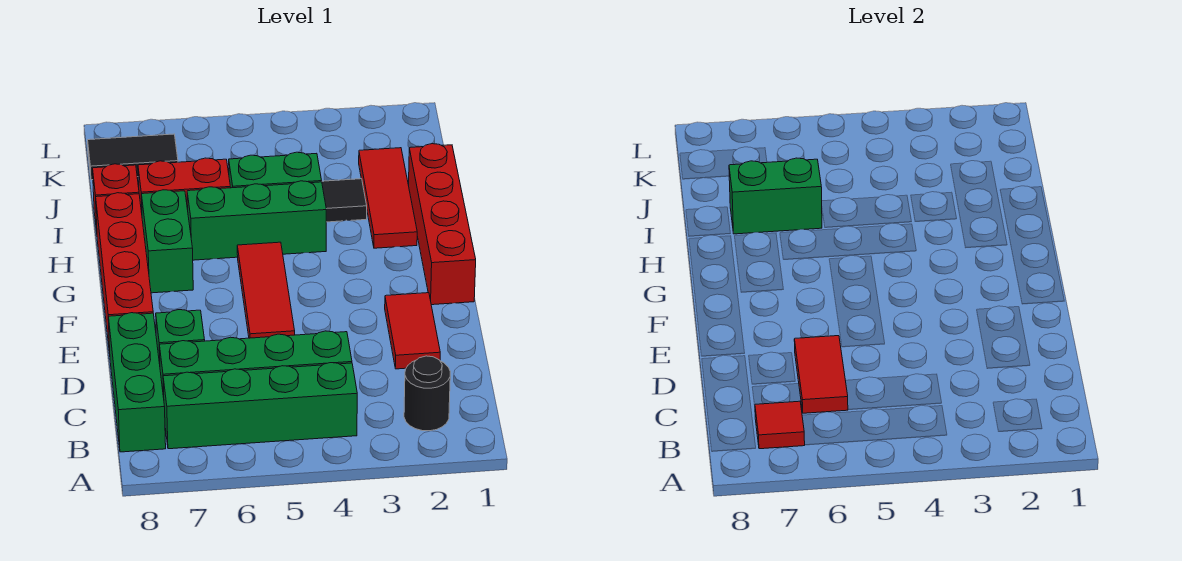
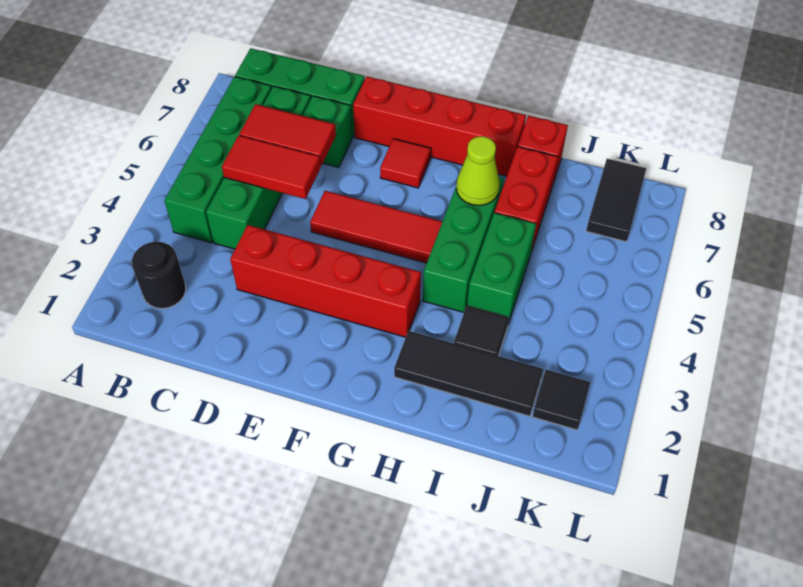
red tile B7 level 2 -> red tile F7 level 1
red tile D2:E2 level 1 -> red tile C5:D5 level 2
red brick F1:I1 level 1 -> red brick D3:G3 level 1
green brick G7:H7 level 1 -> none
red tile H2:J2 level 1 -> black tile H2:J2 level 1
none -> lime cone H6 level 2
green brick I6:I7 level 2 -> none
none -> black tile K2 level 1

